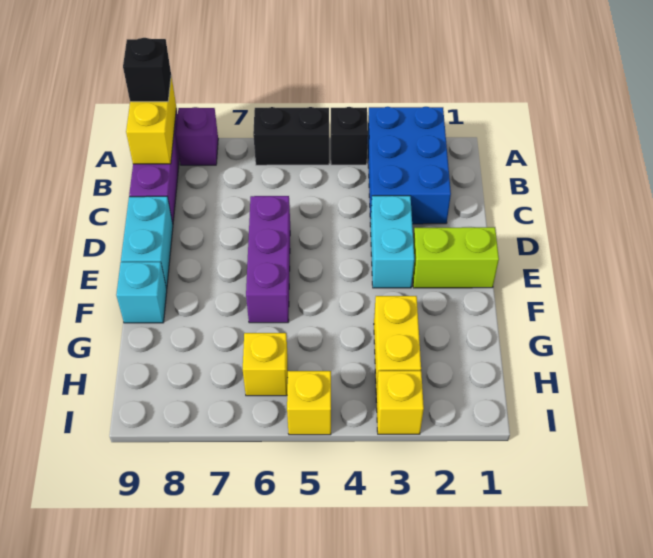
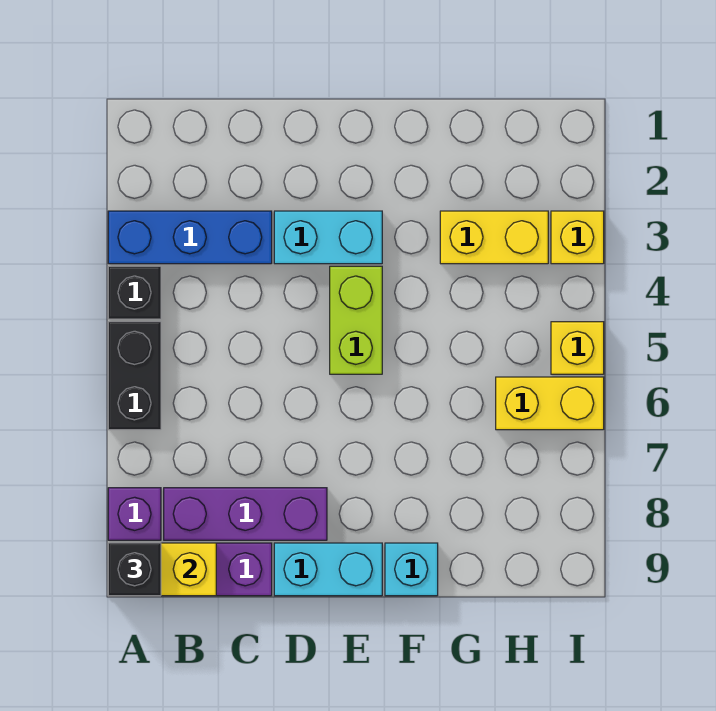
blue brick A2:C3 level 1 -> blue brick A3:C3 level 1
purple brick D6:F6 level 1 -> purple brick B8:D8 level 1
lime brick E1:E2 level 1 -> lime brick E4:E5 level 1
yellow brick H6 level 1 -> yellow brick H6:I6 level 1

